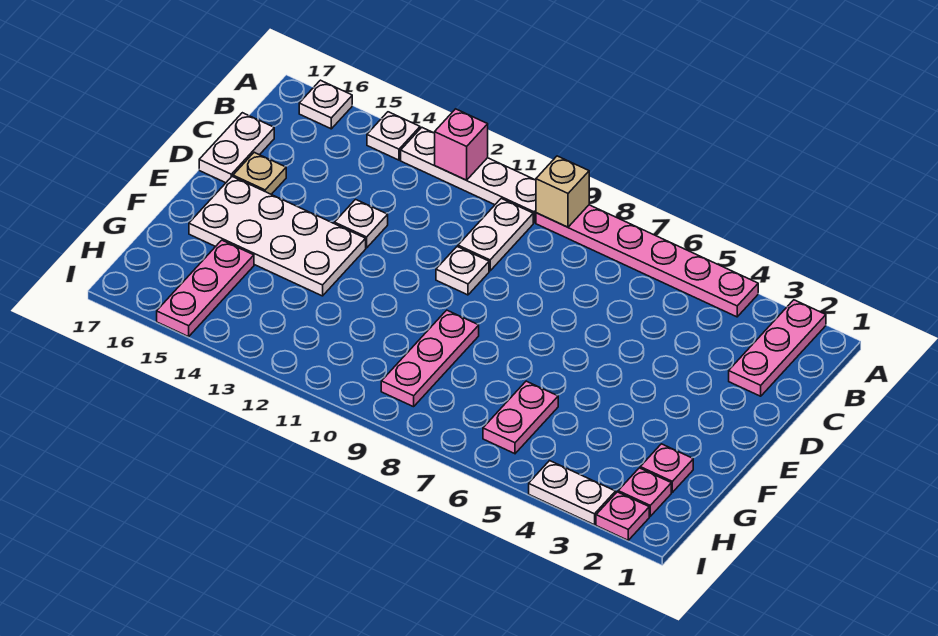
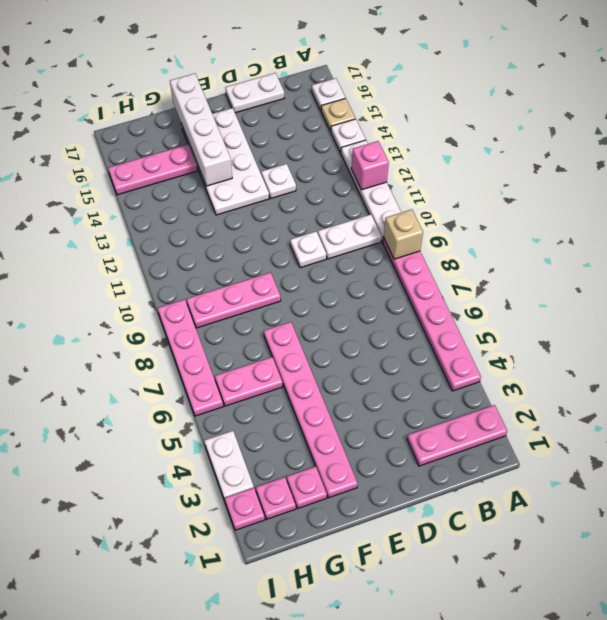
tan plate D16 level 1 -> tan plate A15 level 1
none -> pink plate F2:F7 level 1
none -> white brick F14:F17 level 2
none -> pink plate I6:I9 level 1

